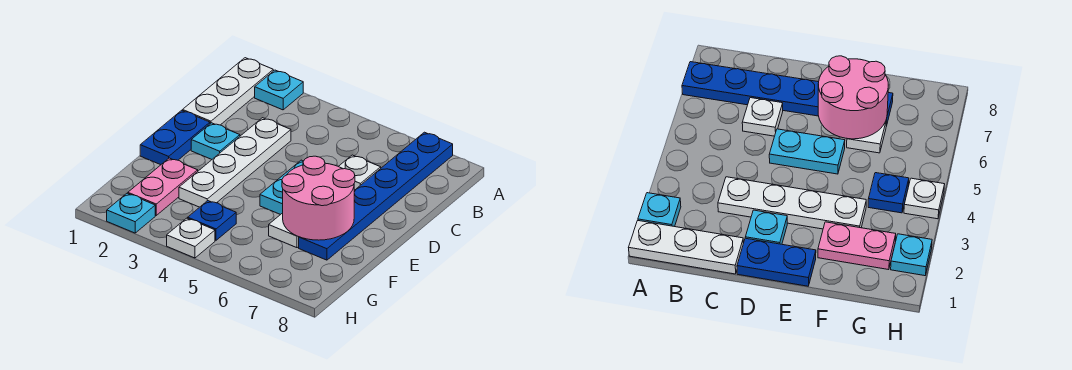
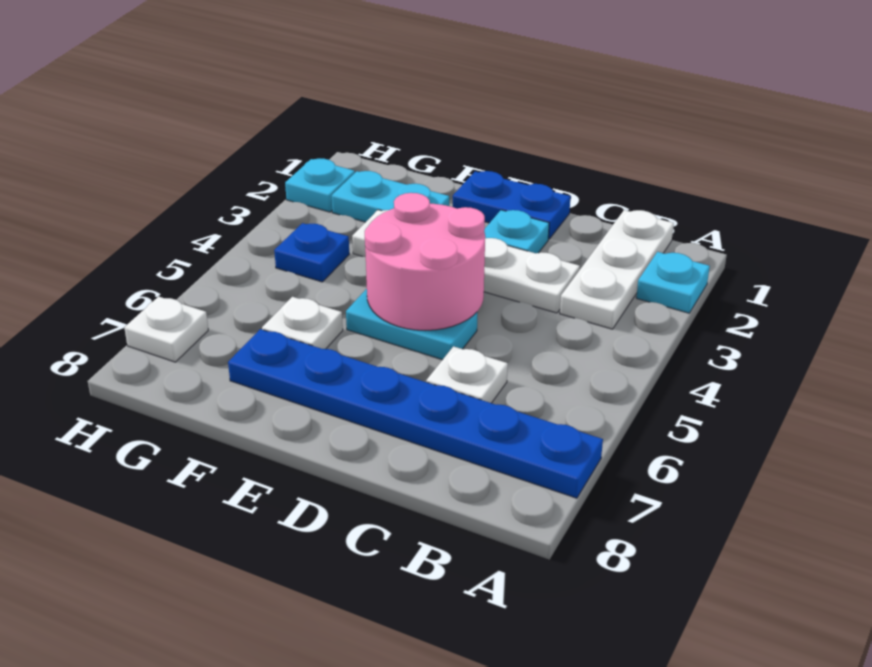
white plate A1:C1 level 1 -> white plate B1:B3 level 1
pink round brick E6:F7 level 2 -> pink round brick D4:E5 level 2
pink plate F2:G2 level 1 -> cyan plate F2:G2 level 1
white plate H4 level 1 -> white plate H7 level 1

